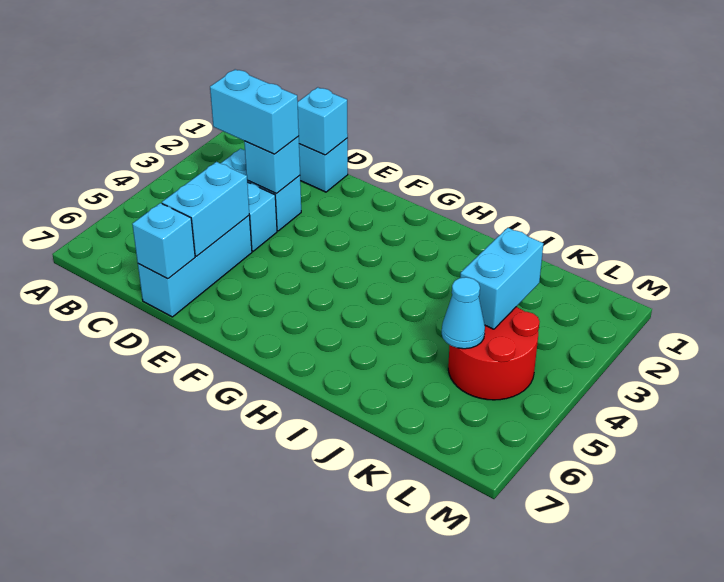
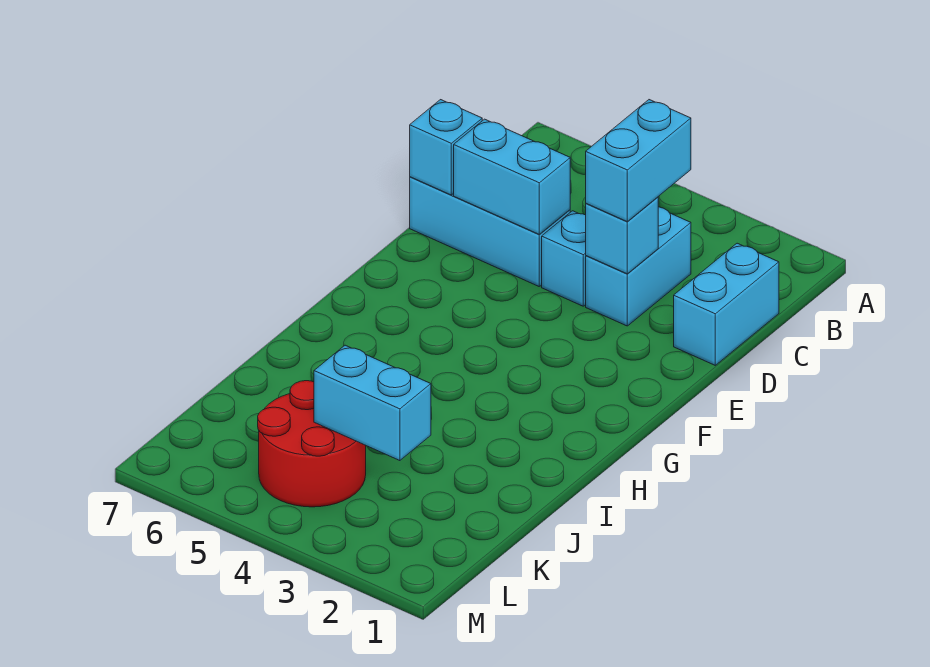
cyan brick D1 level 2 -> none
cyan cone K5 level 2 -> none

